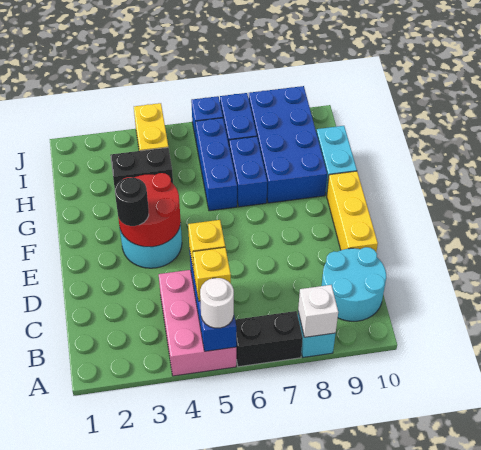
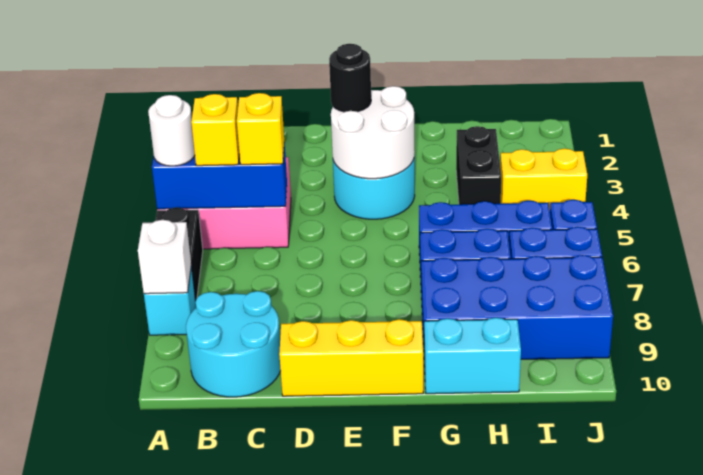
red round brick E3:F4 level 2 -> white round brick E3:F4 level 2

